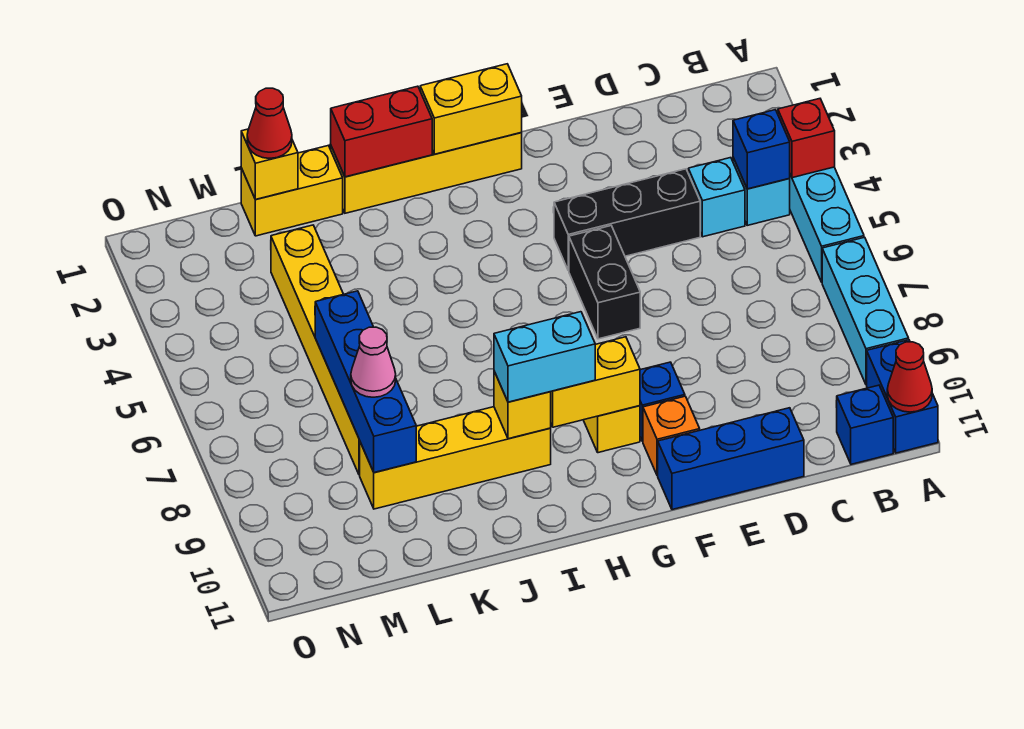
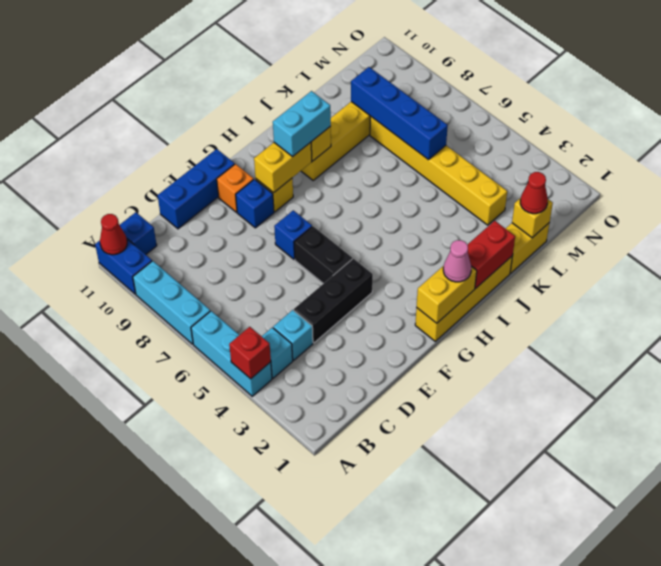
blue brick B4 level 2 -> blue brick F7 level 1
pink cone L8 level 3 -> pink cone H1 level 3

